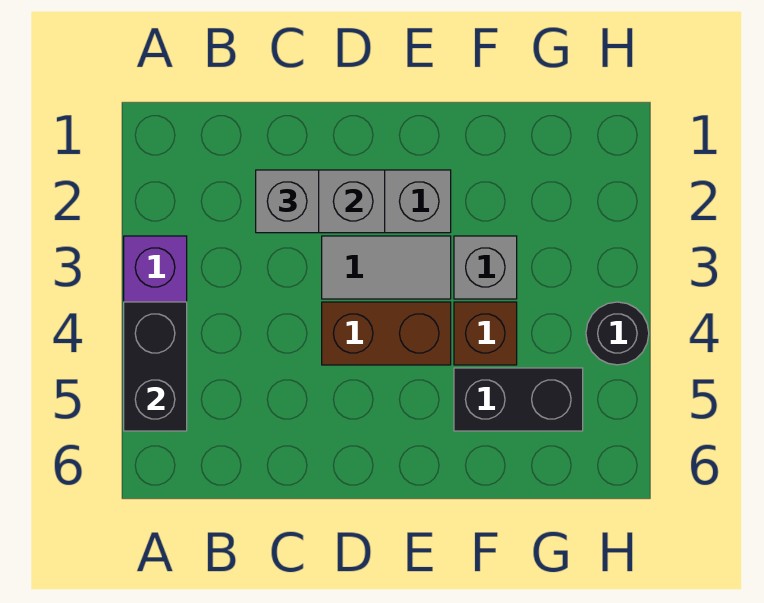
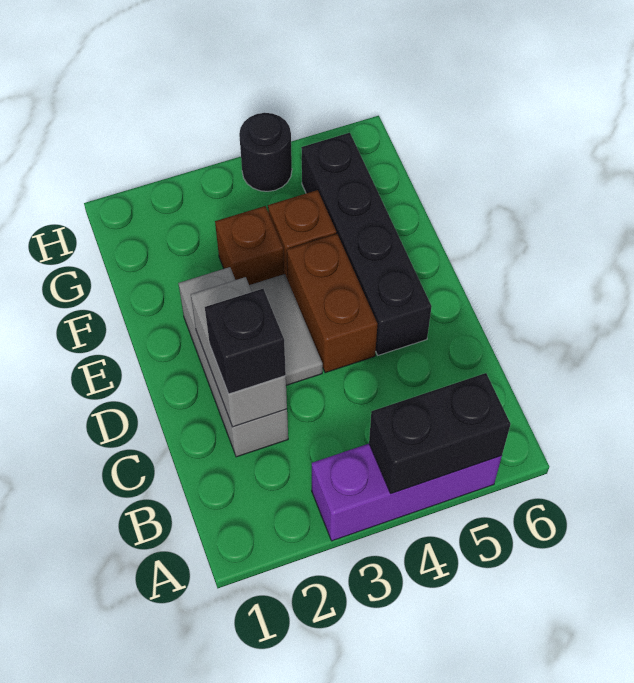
grey brick C2 level 3 -> black brick C2 level 3
grey brick F3 level 1 -> brown brick F3 level 1
black brick F5:G5 level 1 -> black brick D5:G5 level 1

